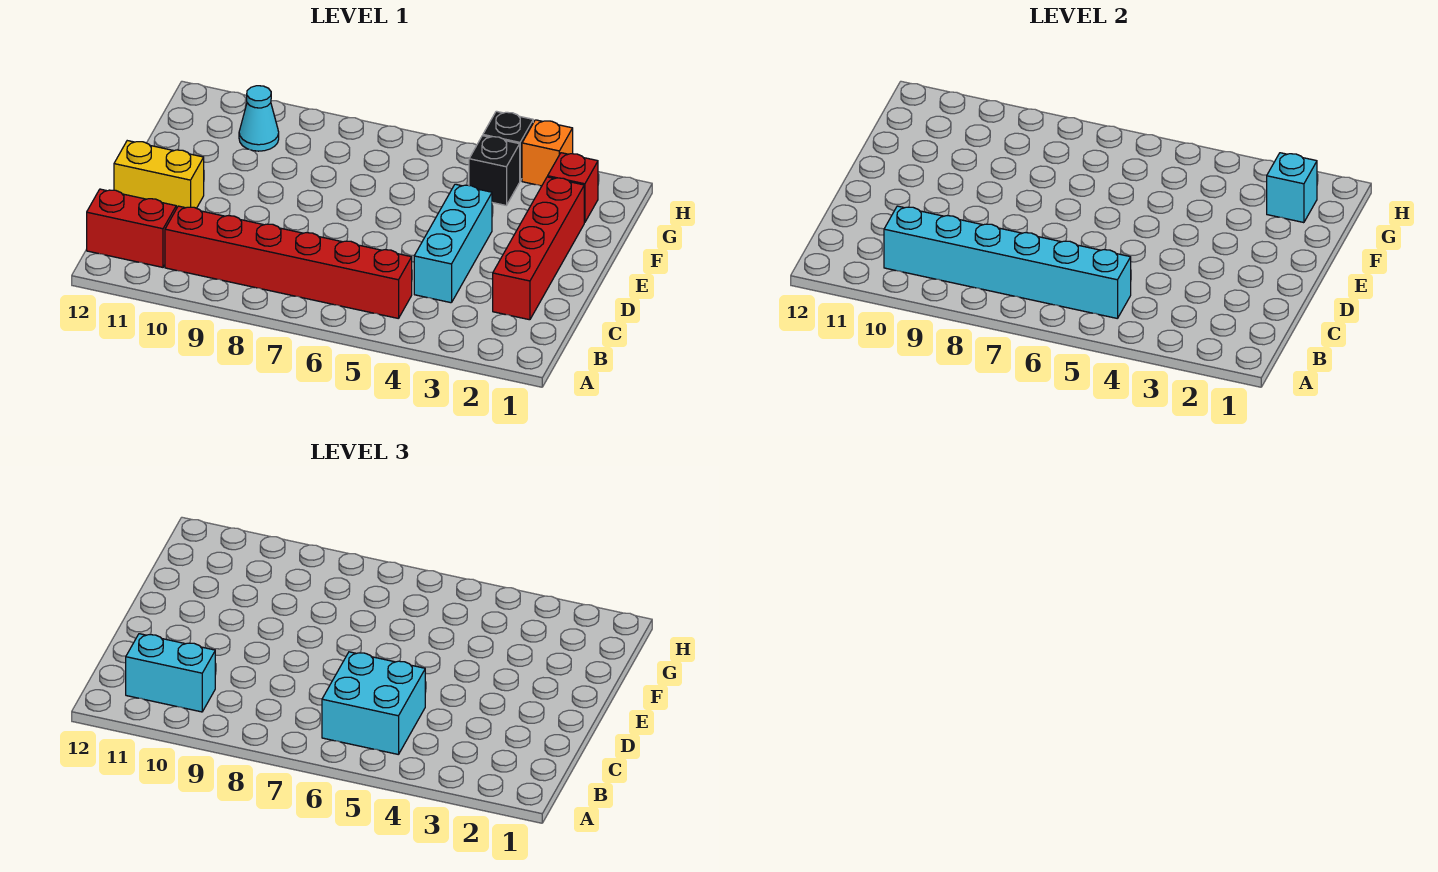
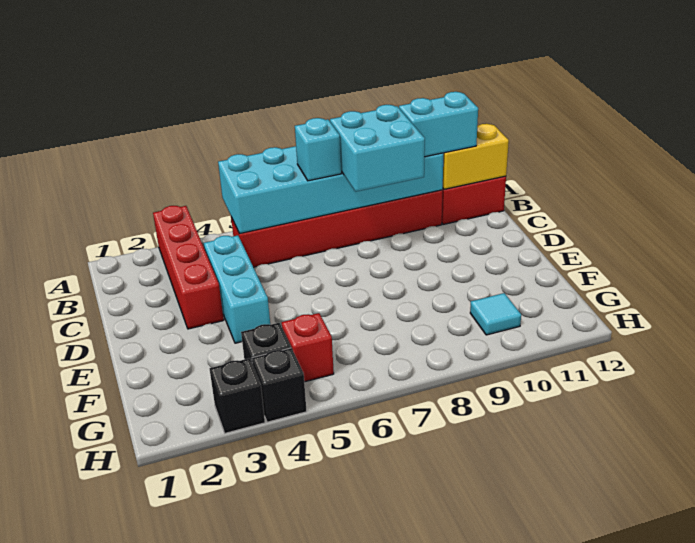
cyan brick B5:B10 level 2 -> cyan brick A5:B10 level 2
cyan brick B5:C6 level 3 -> cyan brick B8:C9 level 3
red brick C2:F2 level 1 -> red brick A3:D3 level 1
yellow brick D11:D12 level 1 -> yellow brick B11:B12 level 2
red brick G2 level 1 -> red brick G5 level 1
cyan brick G2 level 2 -> cyan brick B7 level 3
cyan cone G10 level 1 -> cyan tile G10 level 1
orange brick H3 level 1 -> black brick H3 level 1

